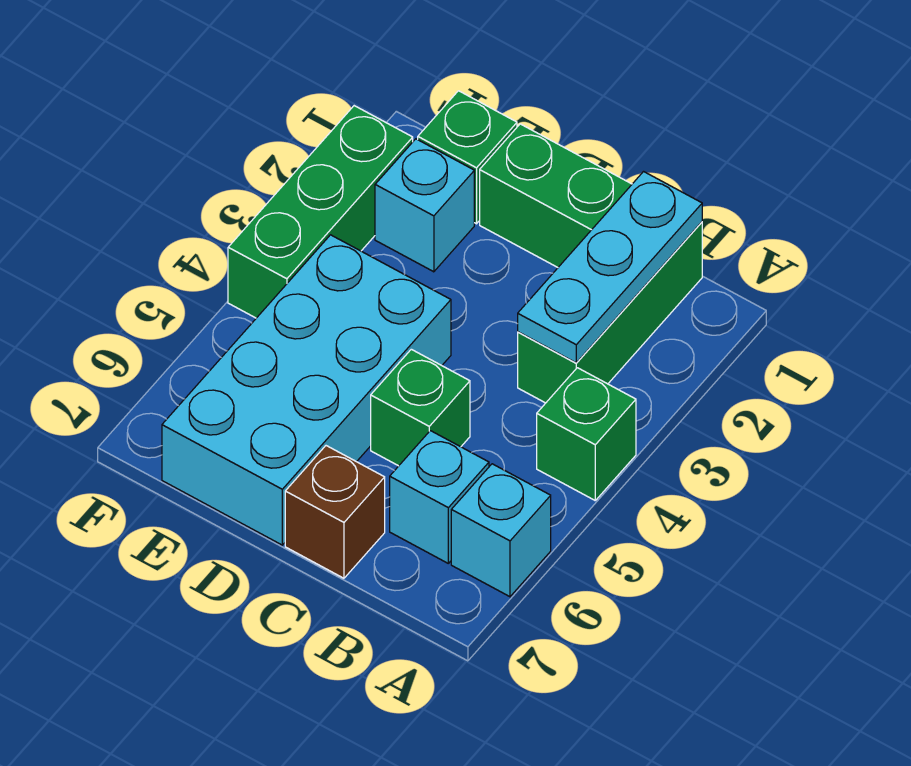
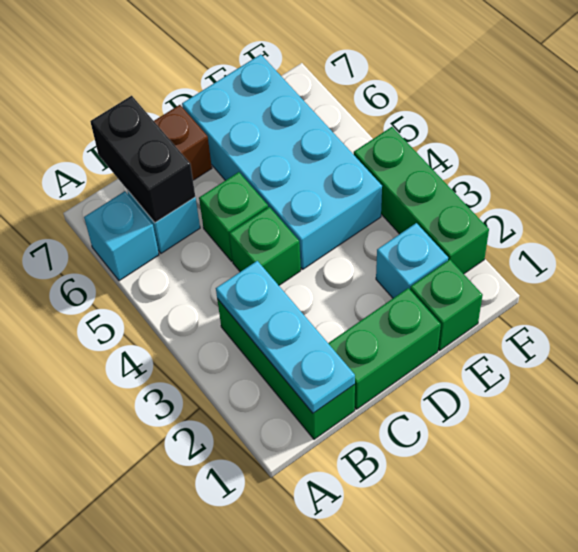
green brick A4 level 1 -> green brick C4 level 1
none -> black brick B6:B7 level 2

